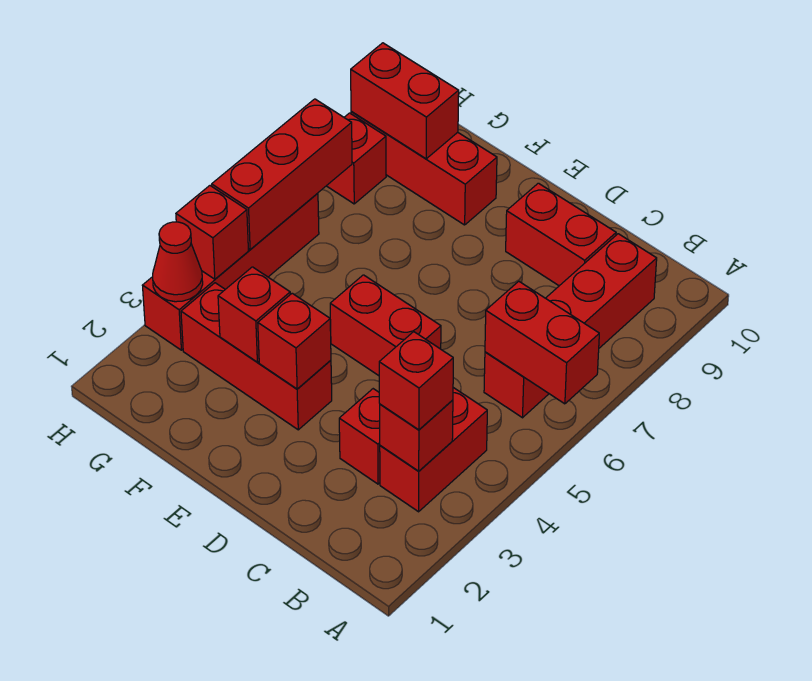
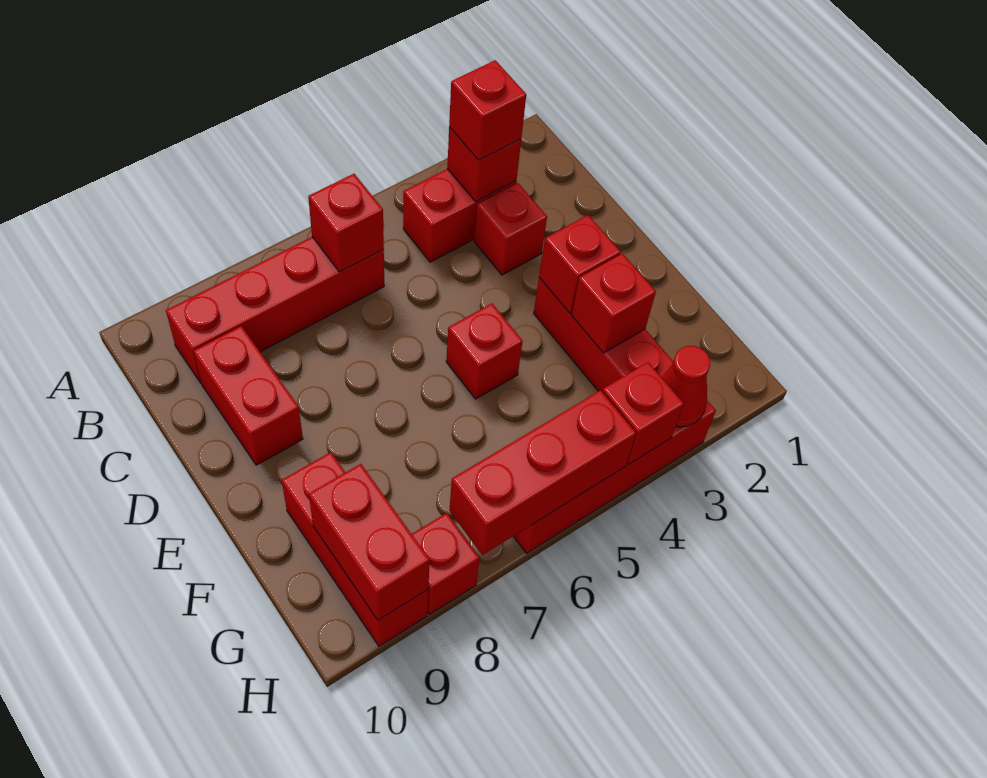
red brick A6:B6 level 2 -> red brick B6 level 2
red brick D5:E5 level 1 -> red brick E5 level 1

